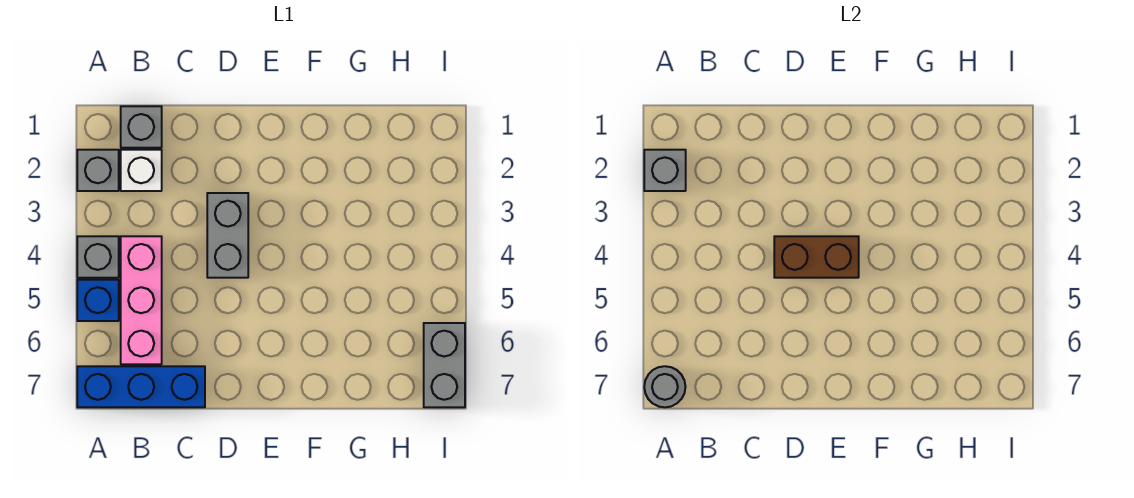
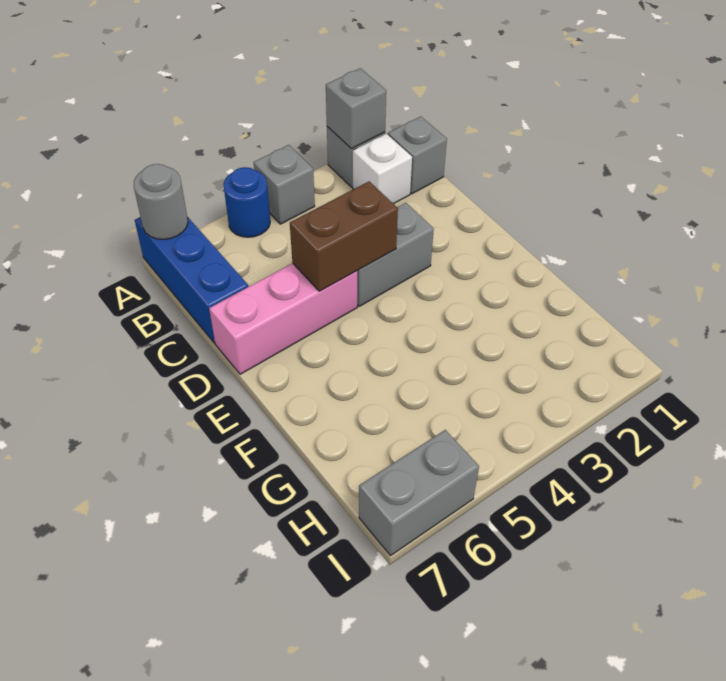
blue brick A5 level 1 -> blue round brick A5 level 1
pink brick B4:B6 level 1 -> pink brick D5:D7 level 1
brown brick D4:E4 level 2 -> brown brick D4:D5 level 2

